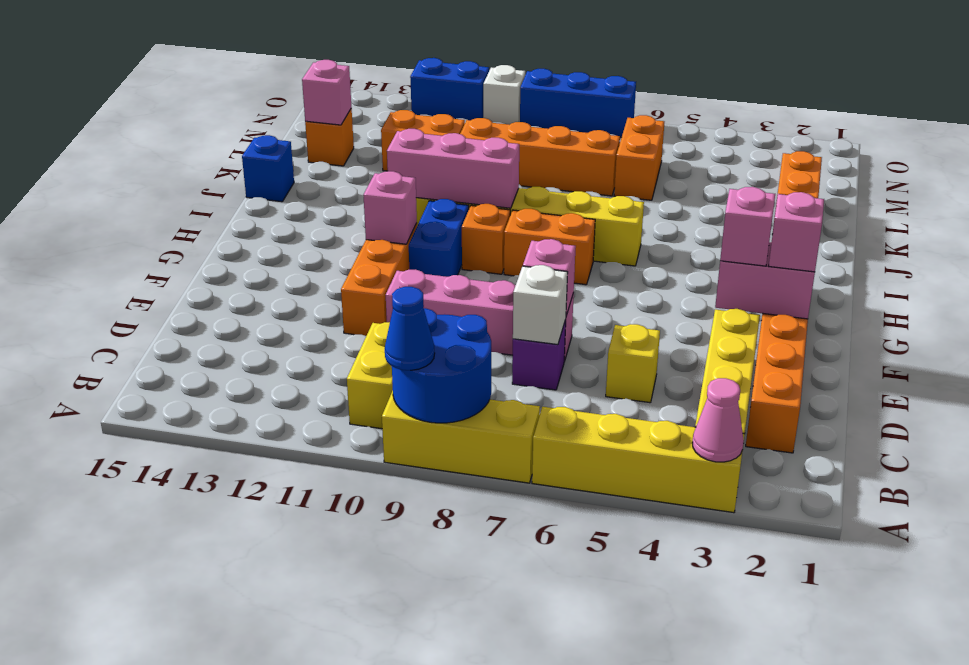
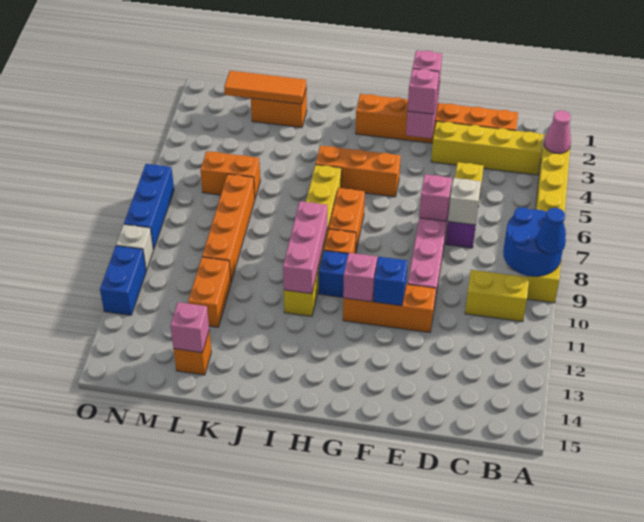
none -> orange brick G5:I5 level 1
blue brick J15 level 1 -> blue brick F11 level 2
none -> orange tile K2:M2 level 2

